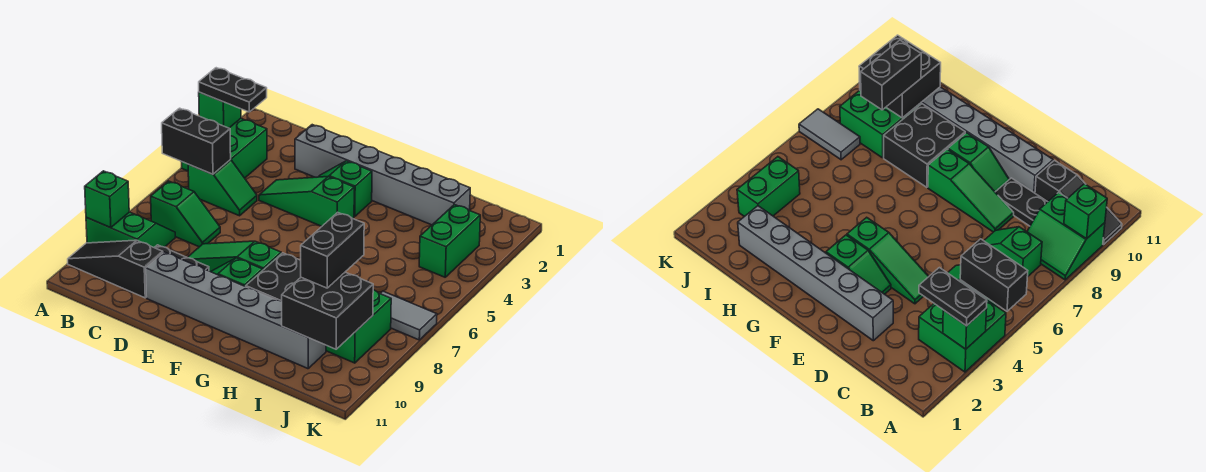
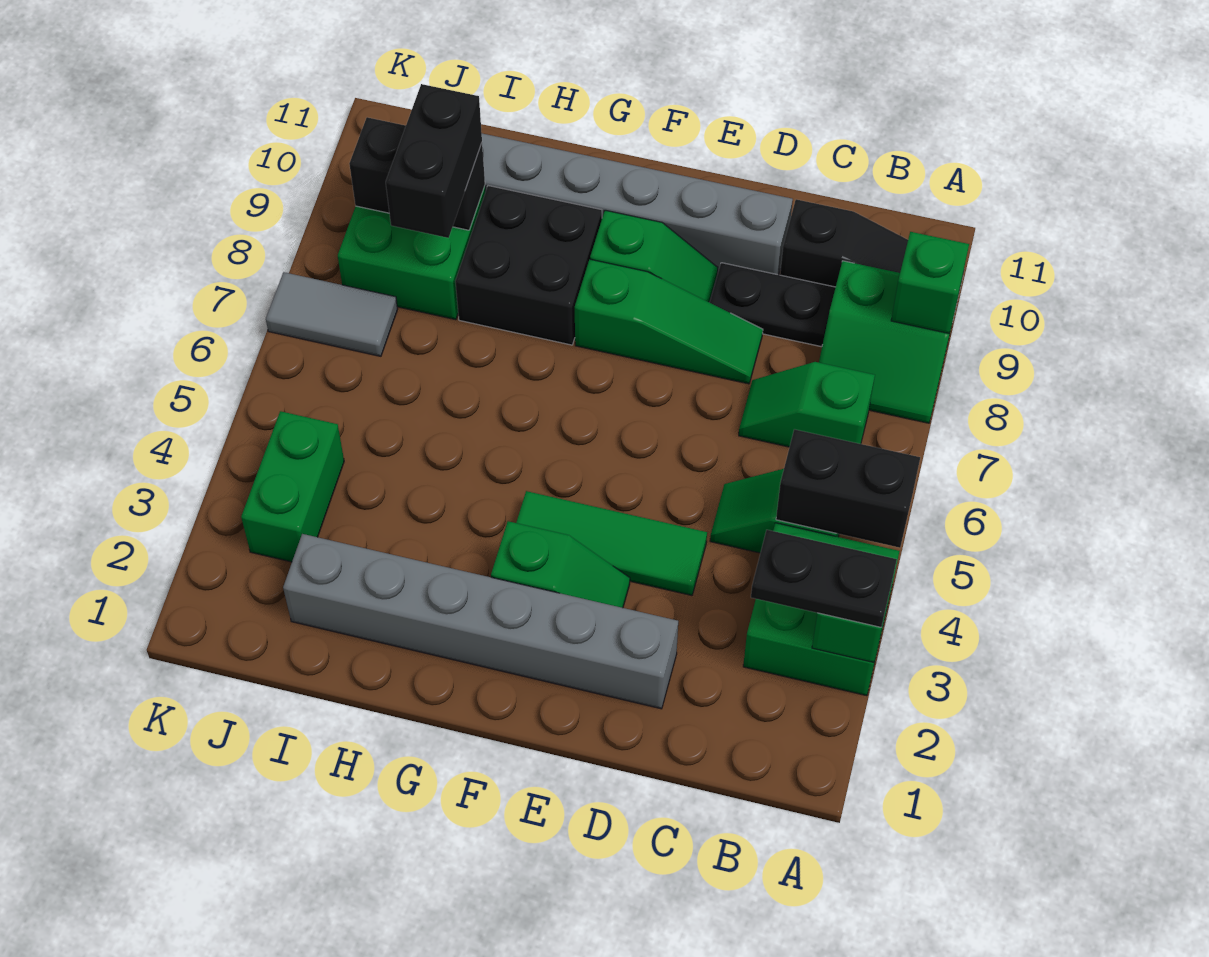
green slope D4:F4 level 1 top F -> green tile D4:F4 level 1
black brick I9:J10 level 2 -> black brick I9:J9 level 2

